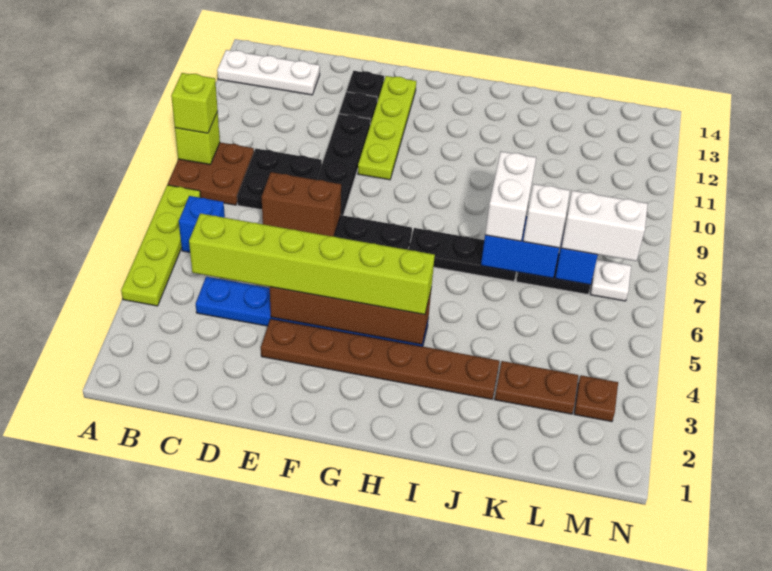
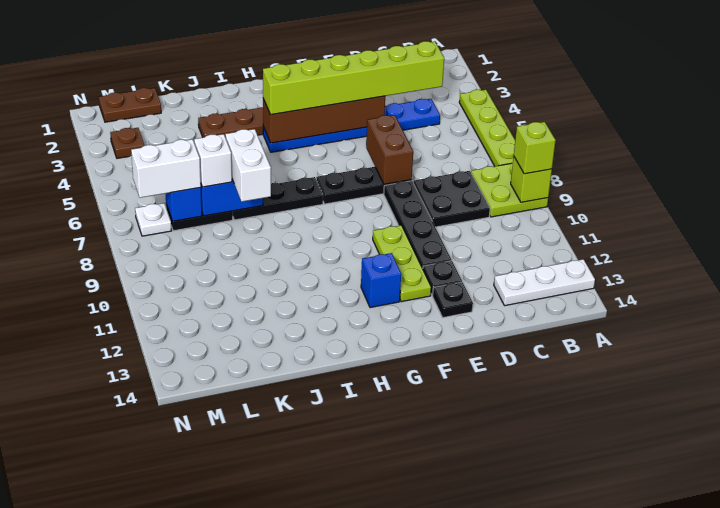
brown plate A8:B9 level 1 -> lime plate A8:B9 level 1
blue brick B6 level 1 -> blue brick G12 level 1
brown brick D7:E7 level 2 -> brown brick E6:E7 level 2
lime plate F10:F13 level 1 -> lime plate F10:F12 level 1
brown plate K3:L3 level 1 -> brown plate L1:M1 level 1

